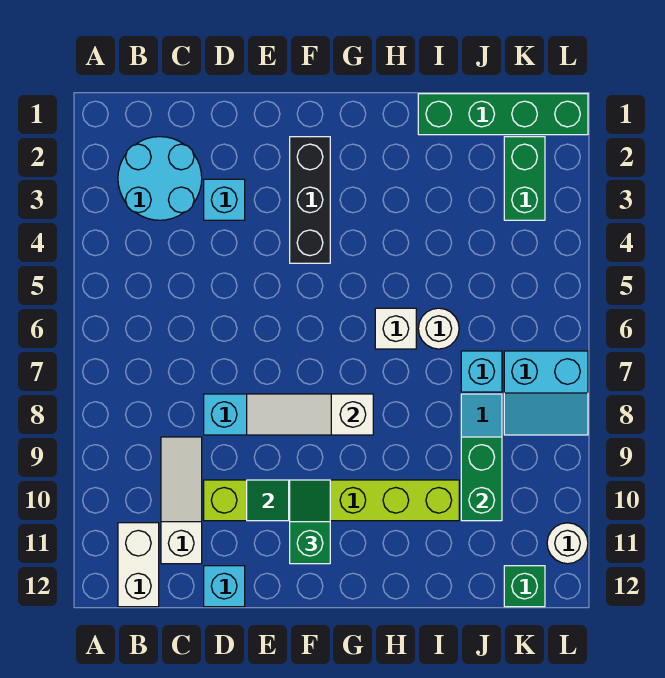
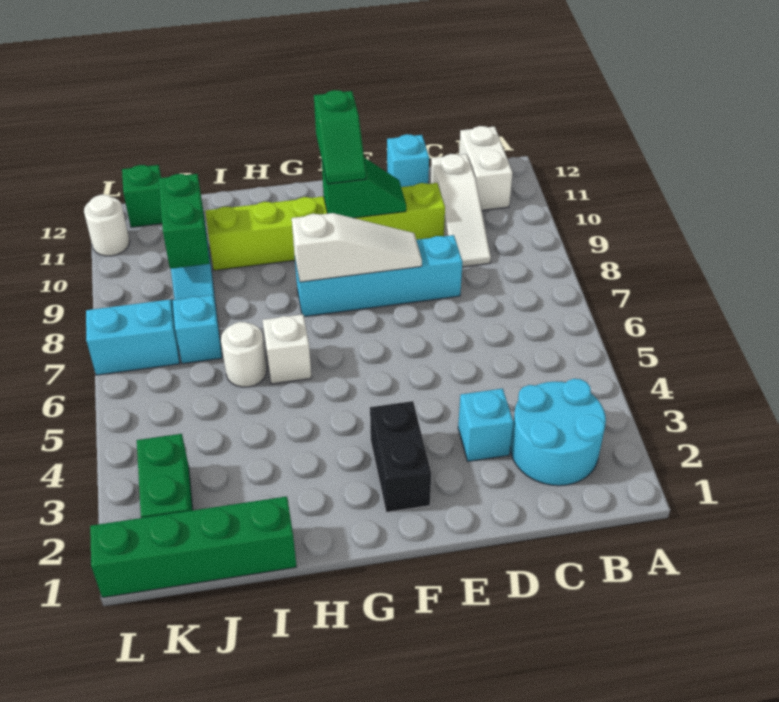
black brick F2:F4 level 1 -> black brick F2:F3 level 1

